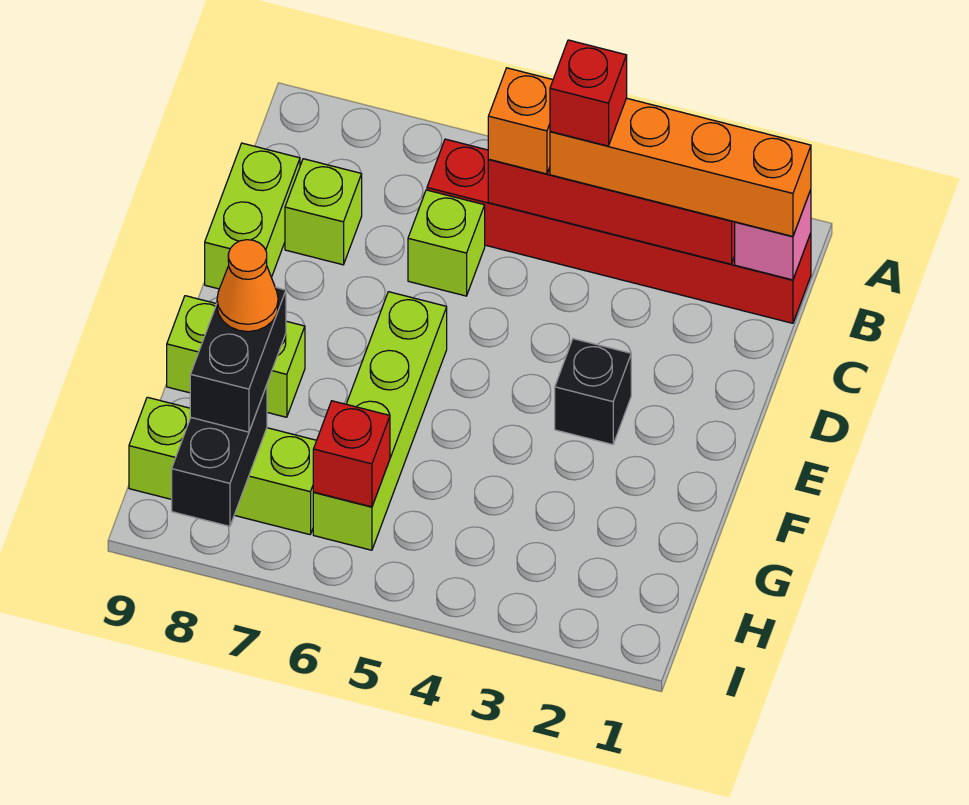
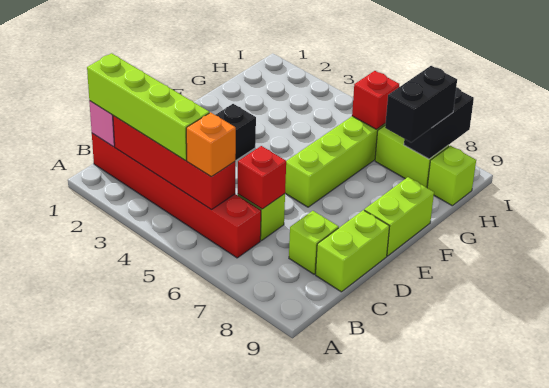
orange brick B1:B4 level 3 -> lime brick B1:B4 level 3
red brick B4 level 4 -> red brick C6 level 2
lime brick F8:F9 level 1 -> lime brick E9:F9 level 1
orange cone G8 level 4 -> none

